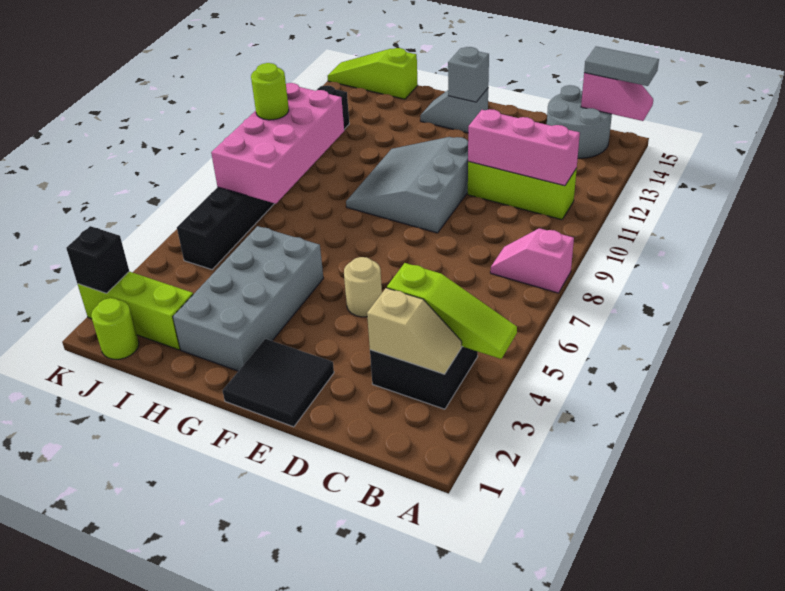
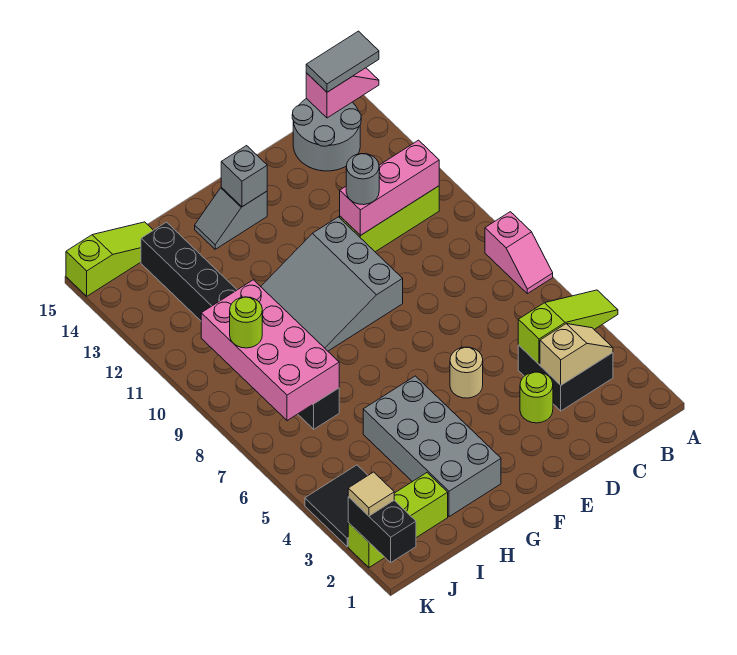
pink slope A8:B8 level 1 top A -> pink slope A7:A8 level 1 top 8
none -> grey round brick D11 level 3
black tile E1:F2 level 1 -> black tile J3:K4 level 1
lime slope I15:K15 level 1 top I -> lime slope I15:K15 level 1 top K
lime round brick J1 level 1 -> lime round brick D3 level 1
black brick J5:J12 level 1 -> black brick I7:I14 level 1
black brick K2 level 2 -> black brick K1:K2 level 2
none -> tan tile K2 level 3

